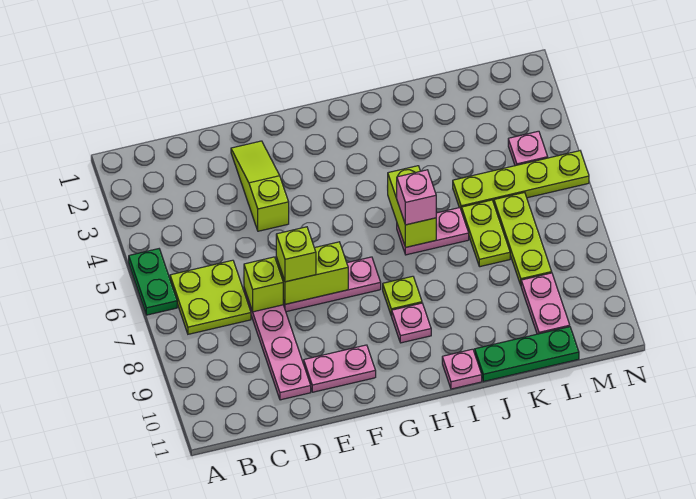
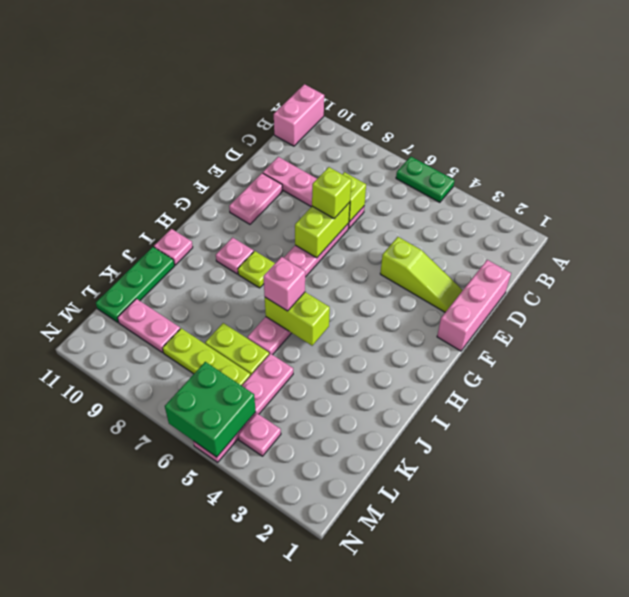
none -> pink brick A11:B11 level 1
lime plate B6:C7 level 1 -> none
none -> pink brick D1:F1 level 1
lime plate K5:N5 level 1 -> pink plate K5:N5 level 1
none -> green brick M5:N6 level 2

